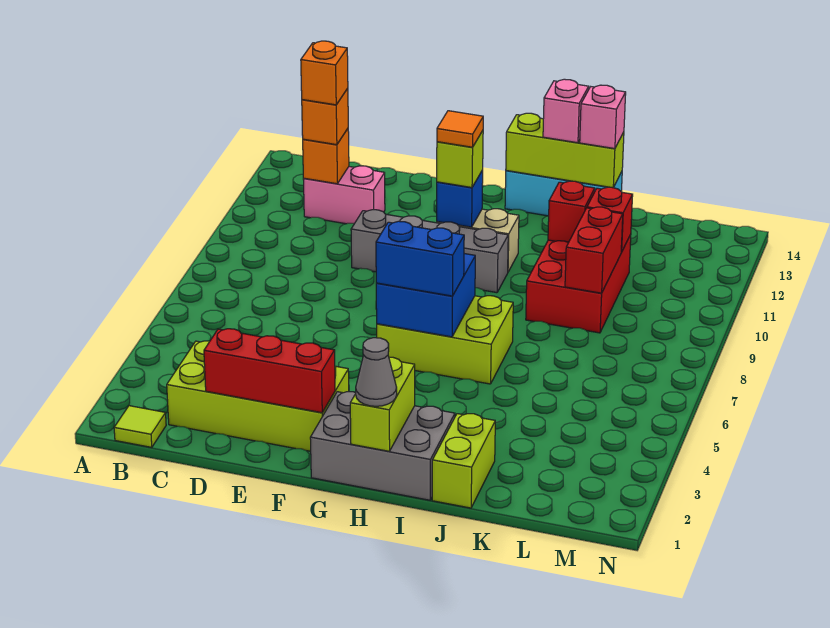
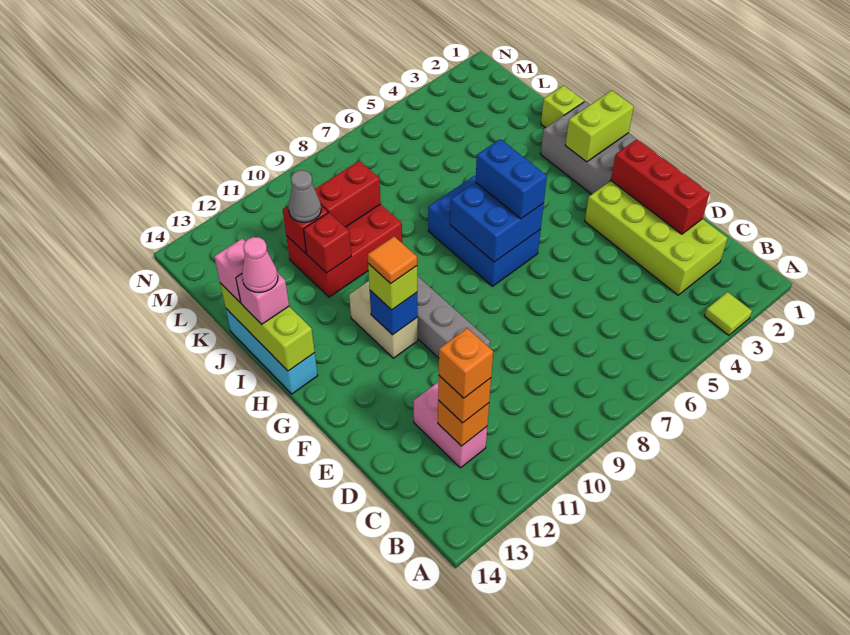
lime tile B1 level 1 -> lime tile A3 level 1
lime brick G6:I7 level 1 -> blue brick G6:I7 level 1
grey cone H1 level 3 -> grey cone K11 level 3
none -> pink cone I14 level 4
lime brick J1:J2 level 1 -> lime brick J1 level 1

